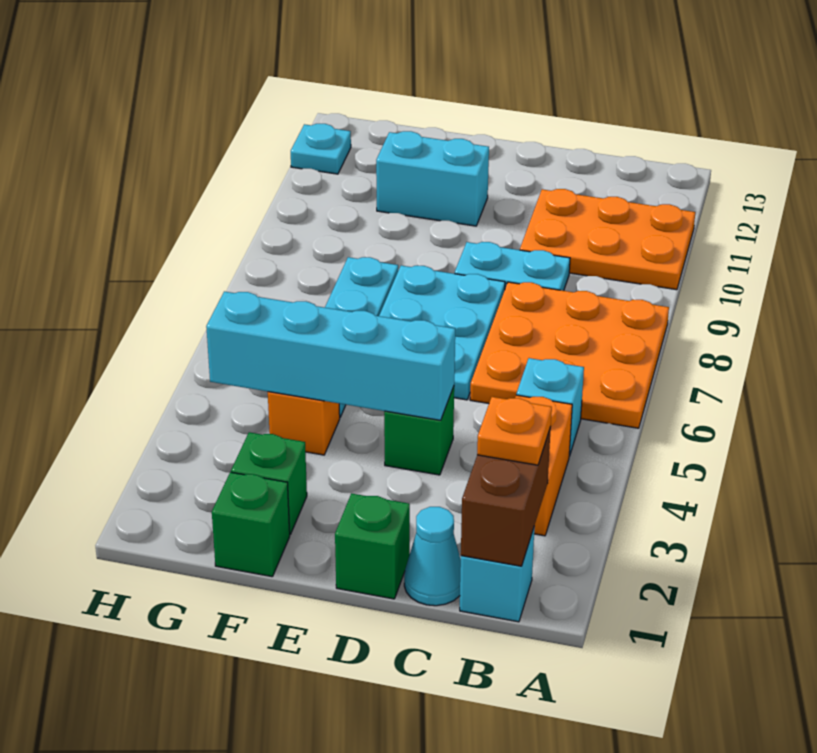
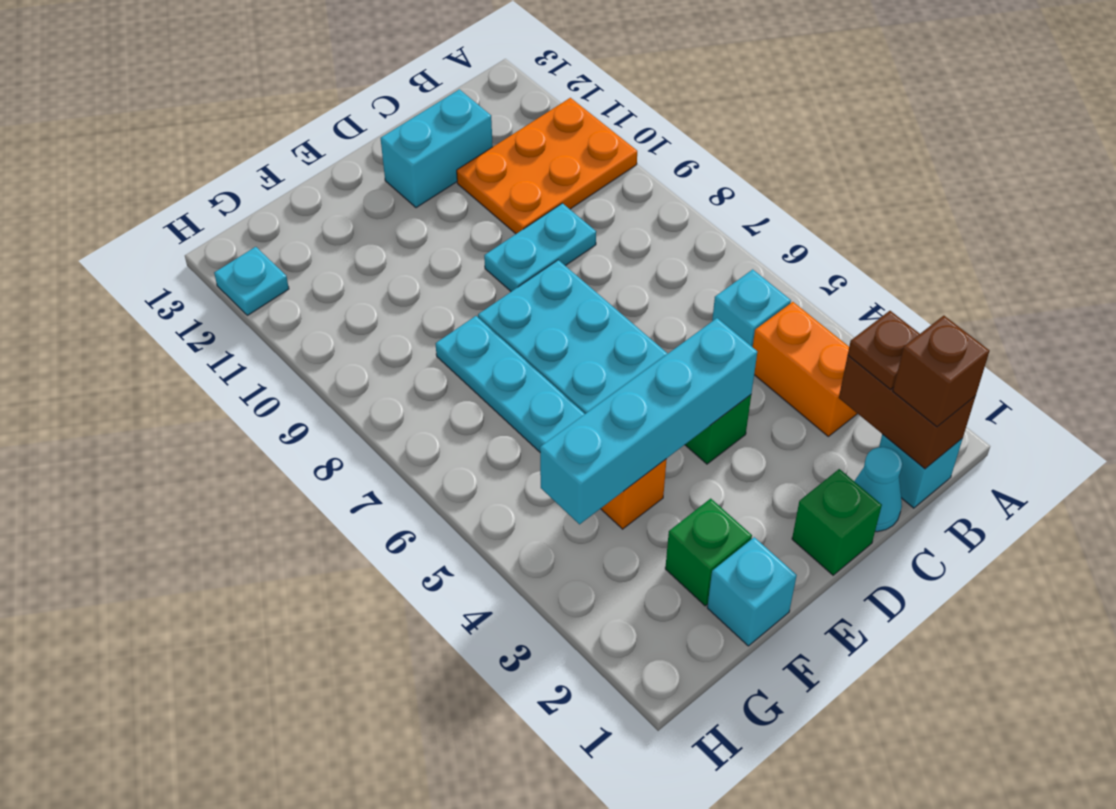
orange plate A6:C8 level 1 -> none
none -> brown brick B1 level 3
orange plate B2 level 3 -> brown plate B2 level 3
cyan brick E11:F11 level 1 -> cyan brick C12:D12 level 1
green brick F1 level 1 -> cyan brick F1 level 1

